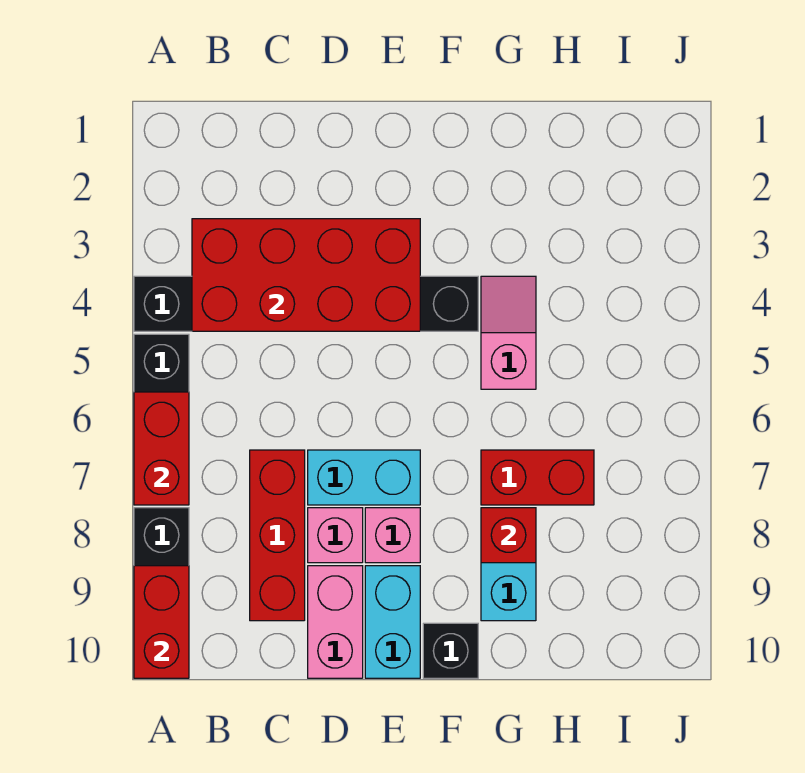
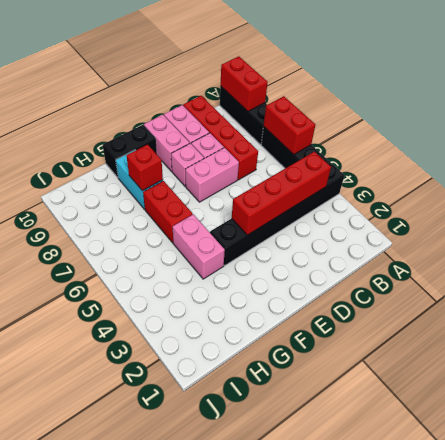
red brick B3:E4 level 2 -> red brick B4:E4 level 2
red brick C7:C9 level 1 -> red brick C7:C10 level 1
cyan brick D7:E7 level 1 -> pink brick D7:E7 level 1
cyan brick E9:E10 level 1 -> pink brick E9:E10 level 1
black brick F10 level 1 -> black brick F10:G10 level 1
pink slope G4:G5 level 1 top 5 -> pink brick G4:G5 level 1
red brick G7:H7 level 1 -> red brick G6:G7 level 1

